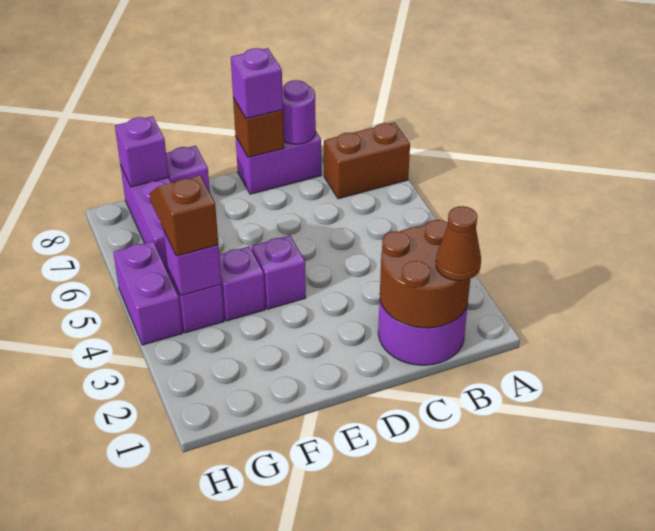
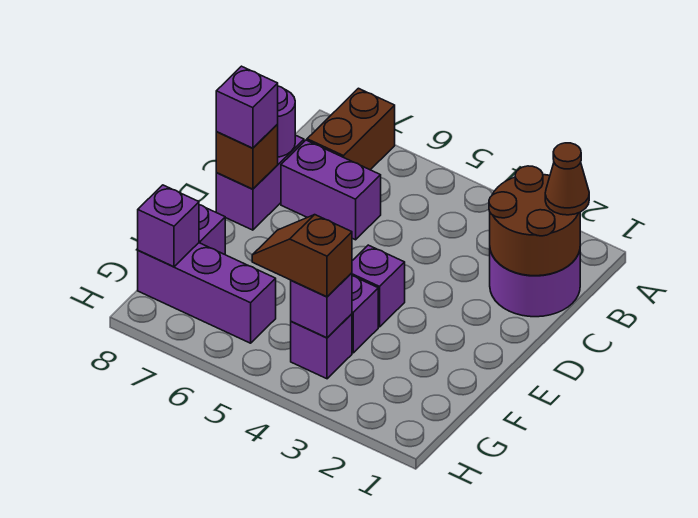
purple brick H4:H5 level 1 -> purple brick C6:C7 level 1

